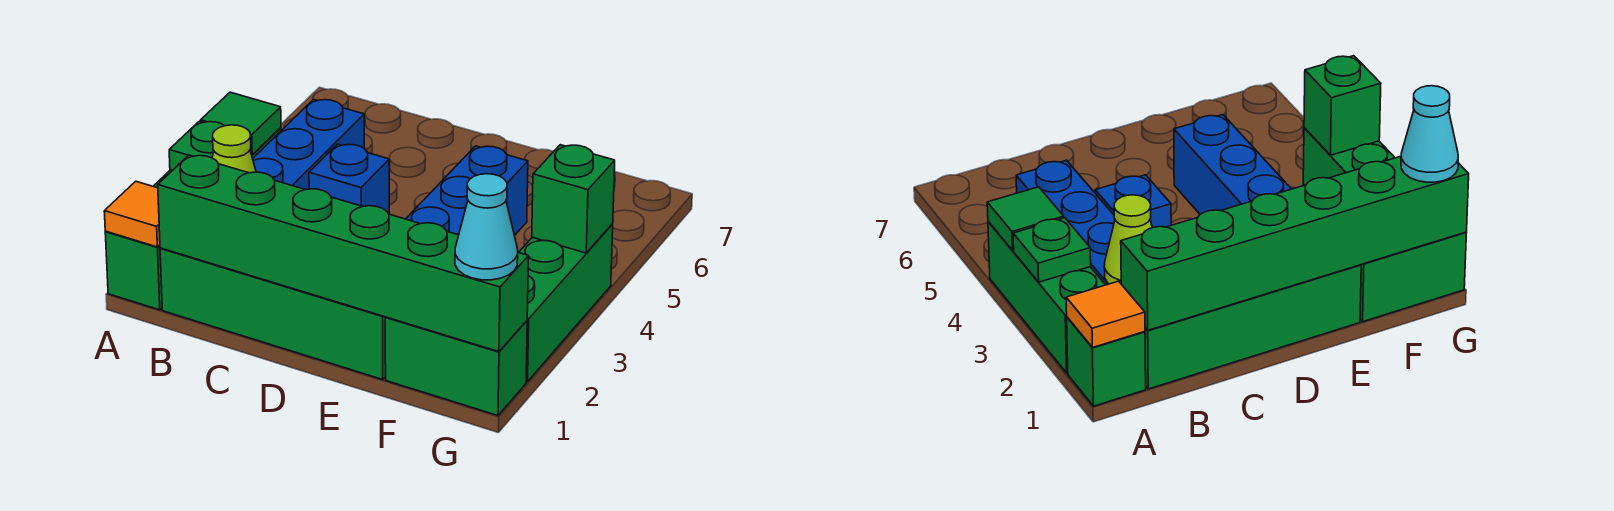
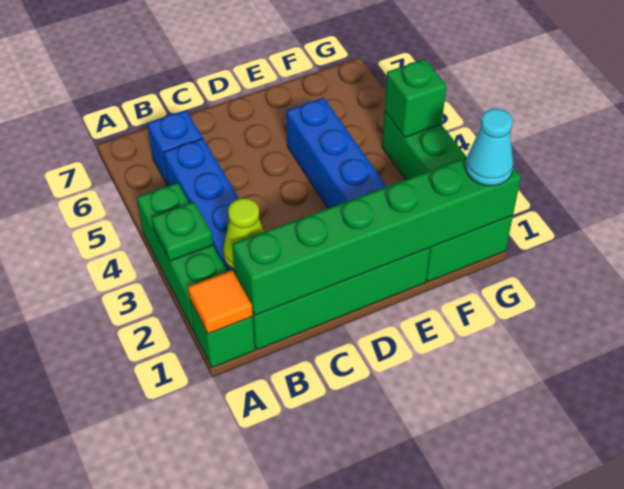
green tile A4 level 2 -> none
blue brick C4 level 1 -> blue brick B6 level 1

